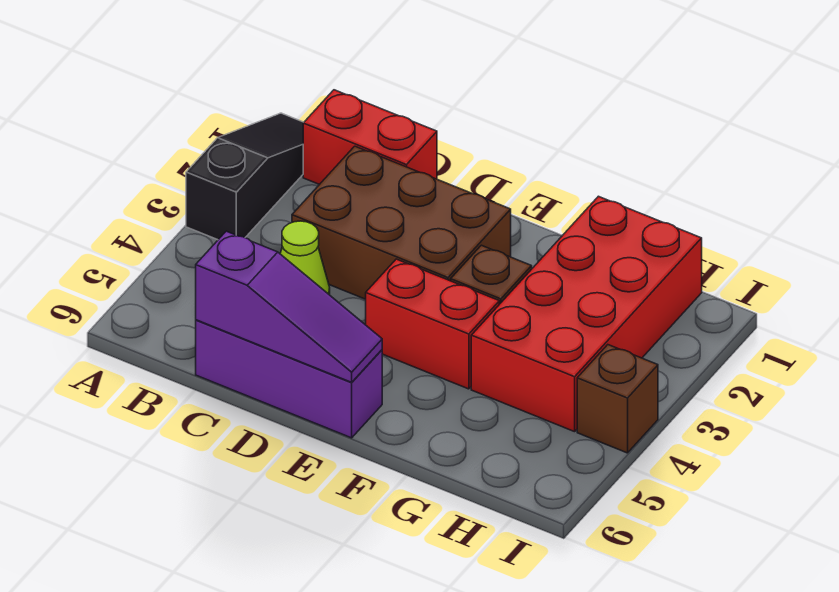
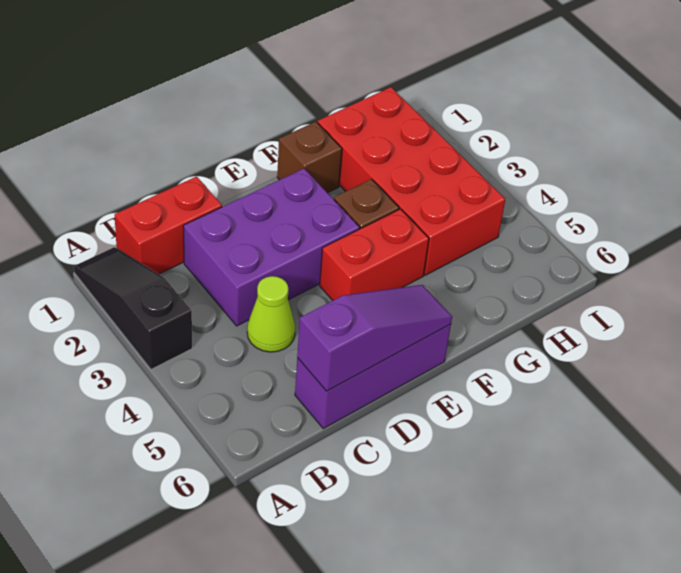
brown brick C2:E3 level 1 -> purple brick C2:E3 level 1
brown brick I4 level 1 -> brown brick F1 level 1

